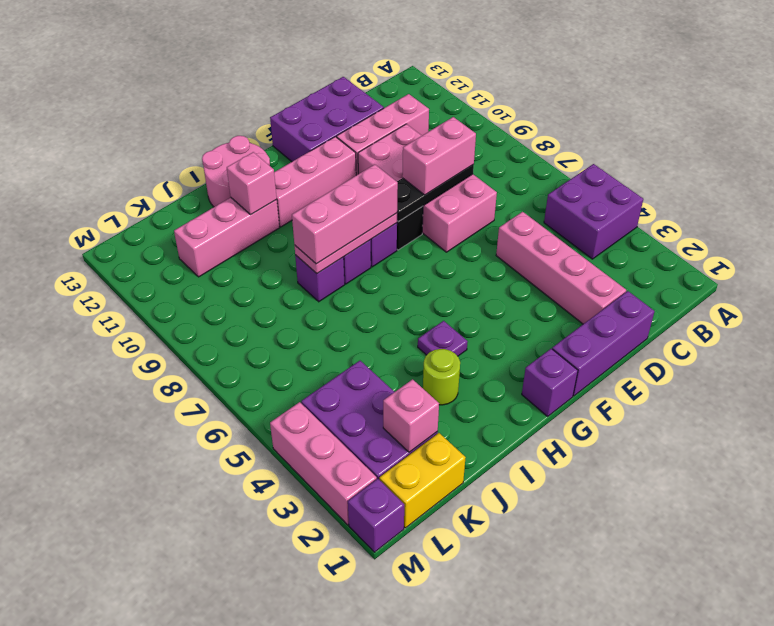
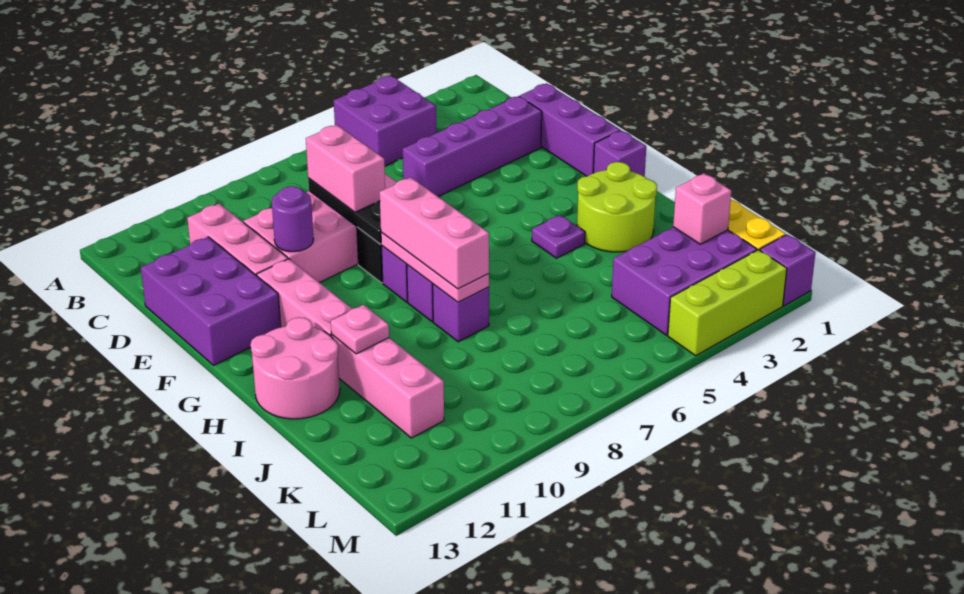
pink brick D2:D5 level 1 -> purple brick D2:D5 level 1
none -> purple round brick E10 level 2
lime round brick I3 level 1 -> lime round brick H2:I3 level 1
pink brick I11 level 2 -> pink plate I11 level 2
pink brick M2:M4 level 1 -> lime brick M2:M4 level 1

